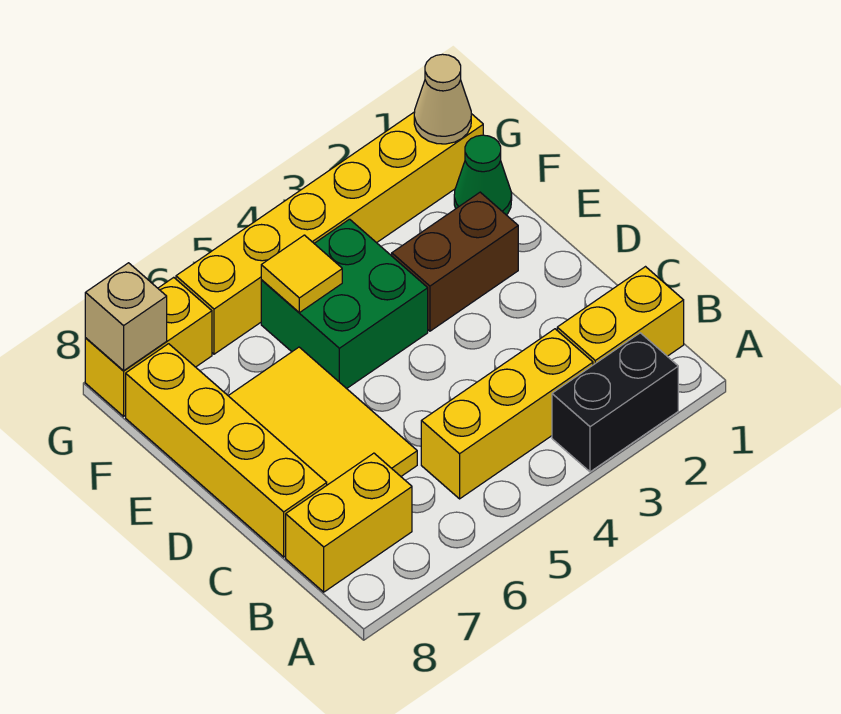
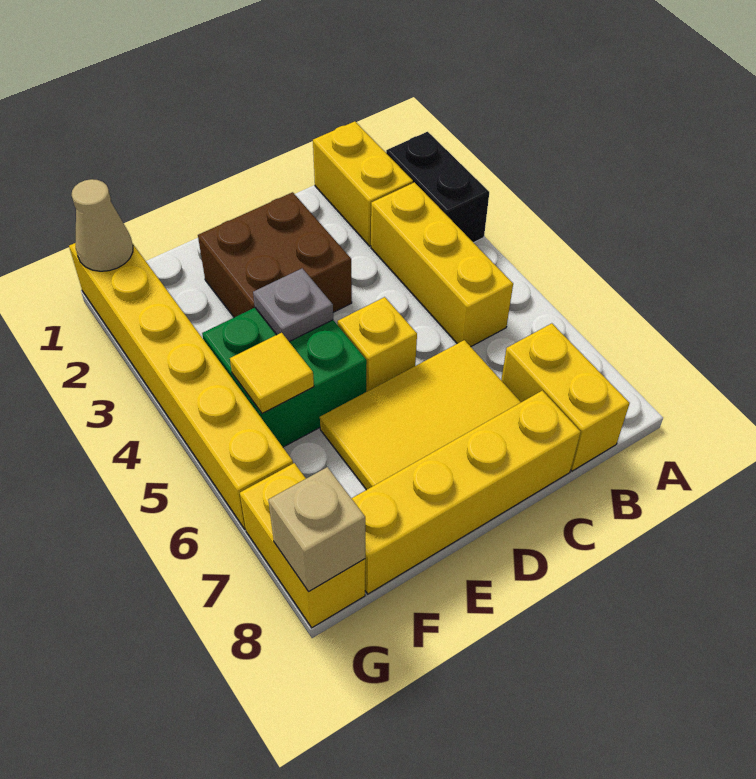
none -> yellow brick D5 level 1
brown brick E2:E3 level 1 -> brown brick D2:E3 level 1
none -> grey plate E4 level 2
green cone F1 level 1 -> none

